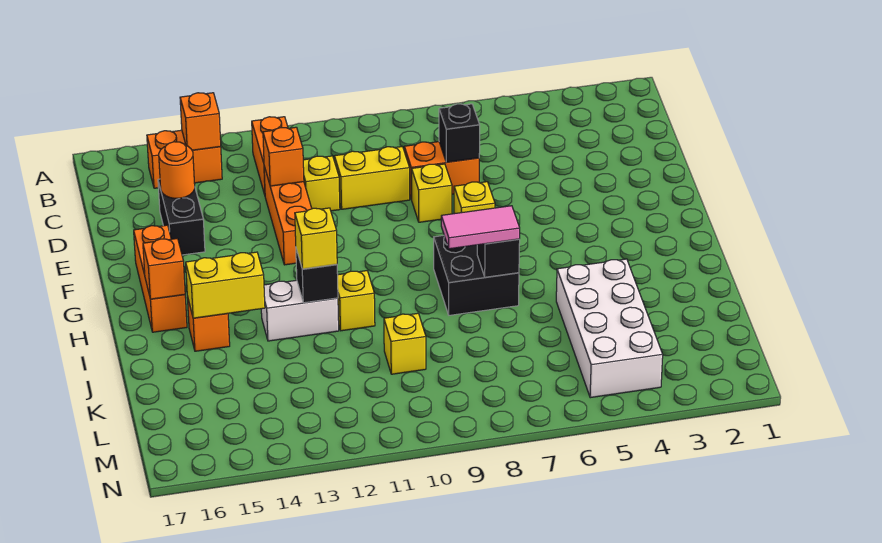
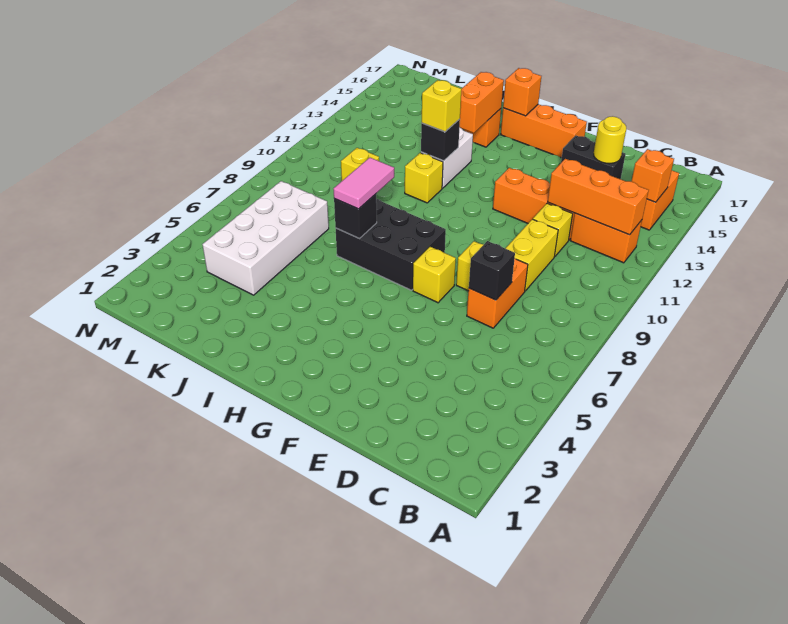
orange brick D12 level 2 -> orange brick B12:D12 level 2
orange round brick D15 level 2 -> yellow round brick D15 level 2
black brick H7:I8 level 1 -> black brick G7:I8 level 1
yellow brick I14:I15 level 2 -> orange brick I14:I15 level 2
white brick J4:M5 level 1 -> white brick K4:L7 level 1

